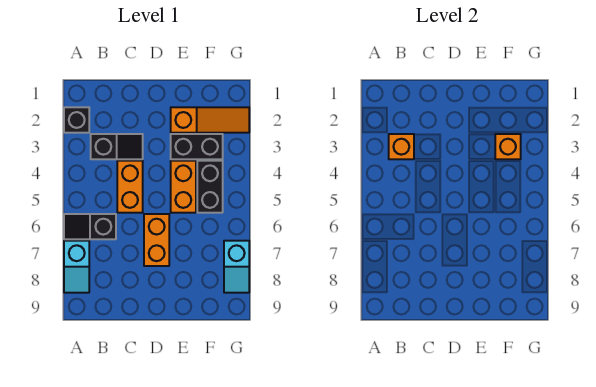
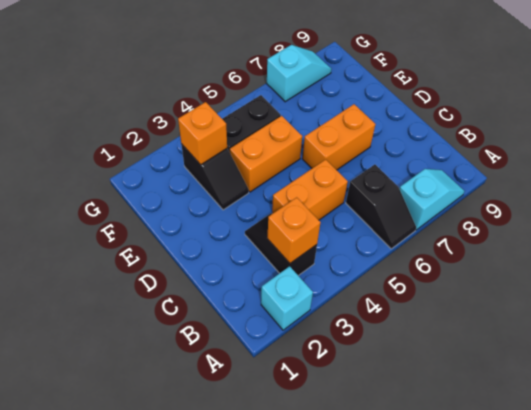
black brick A2 level 1 -> cyan brick A2 level 1
orange slope E2:G2 level 1 top E -> none
black brick E3:F3 level 1 -> black slope E3:F3 level 1 top F

